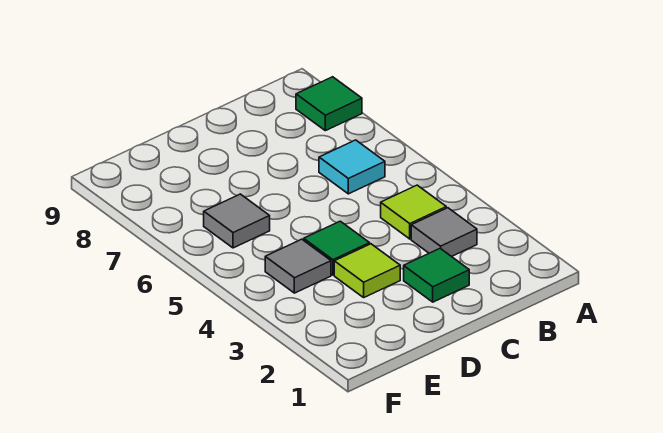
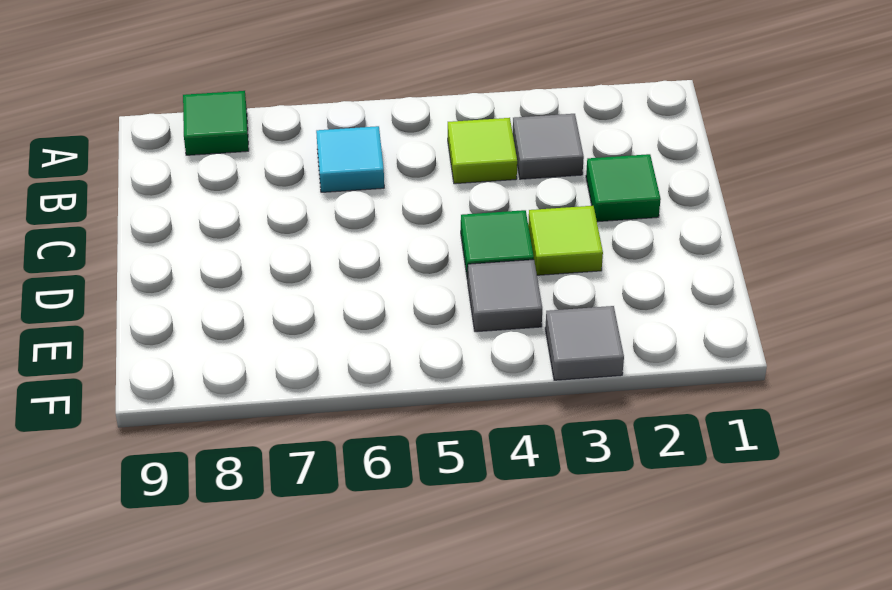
grey tile E6 level 1 -> grey tile F3 level 1

